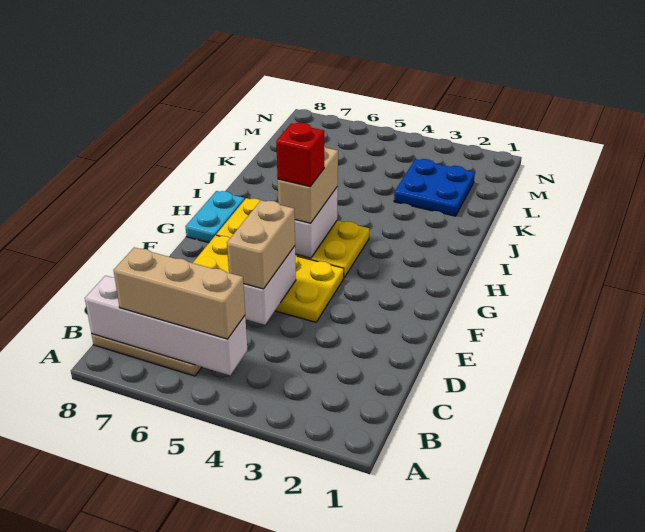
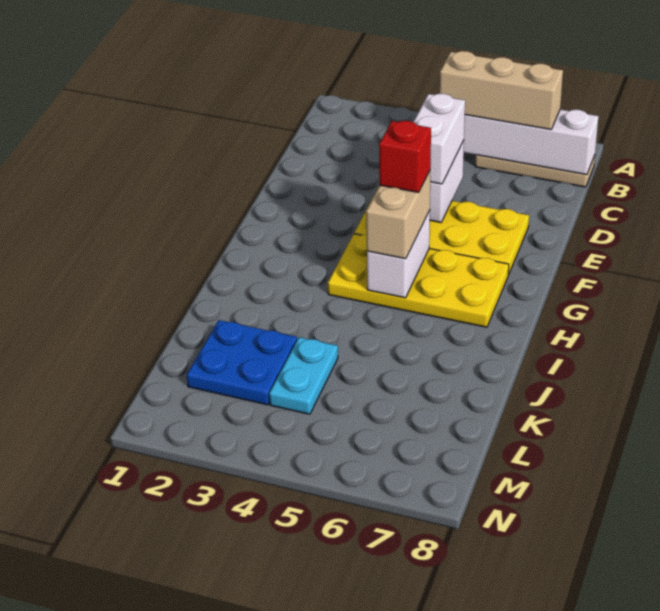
tan brick D5:E5 level 3 -> white brick D5:E5 level 3
cyan plate G8:H8 level 1 -> cyan plate K4:L4 level 1

